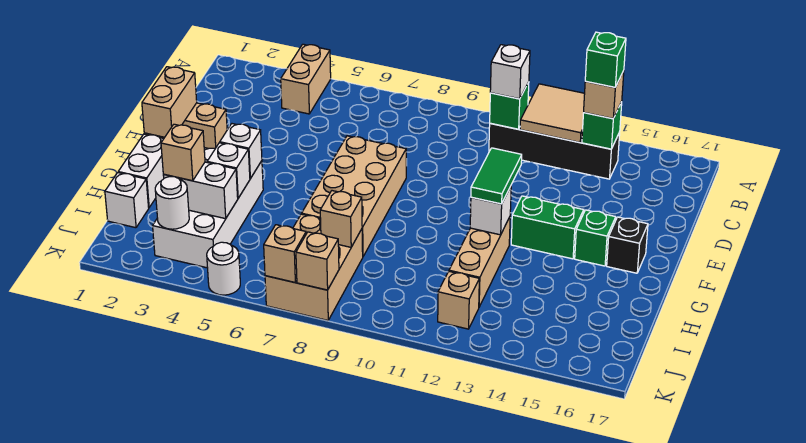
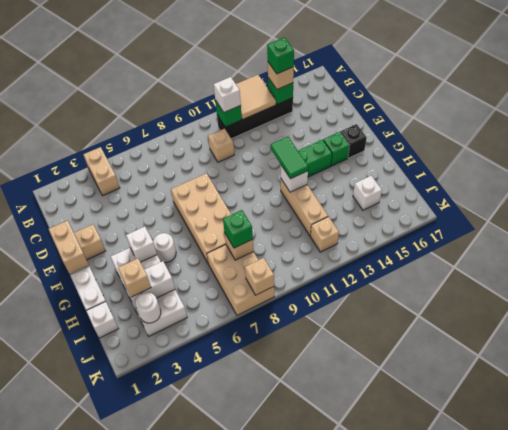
white brick H4 level 2 -> white brick I15 level 1
none -> green brick I8 level 3
white round brick K5 level 1 -> white round brick G5 level 1
tan brick K7 level 2 -> tan brick C10 level 1

